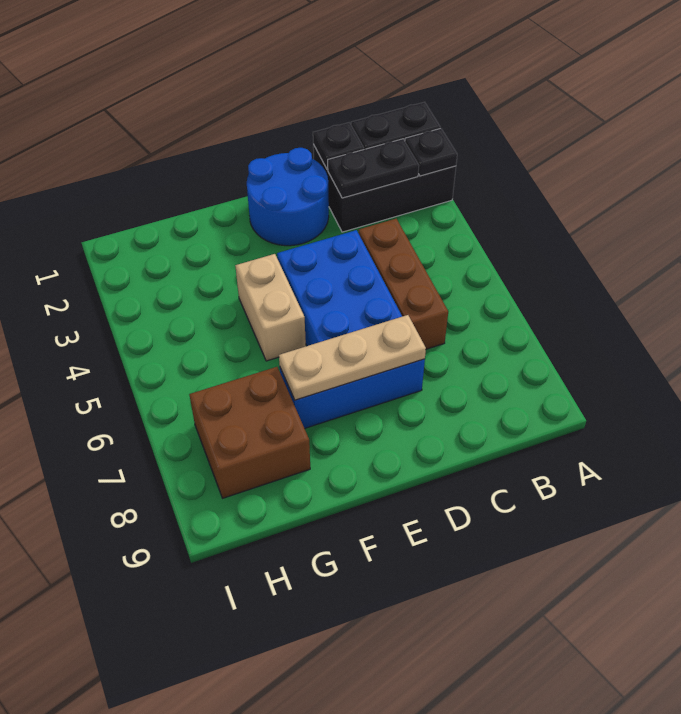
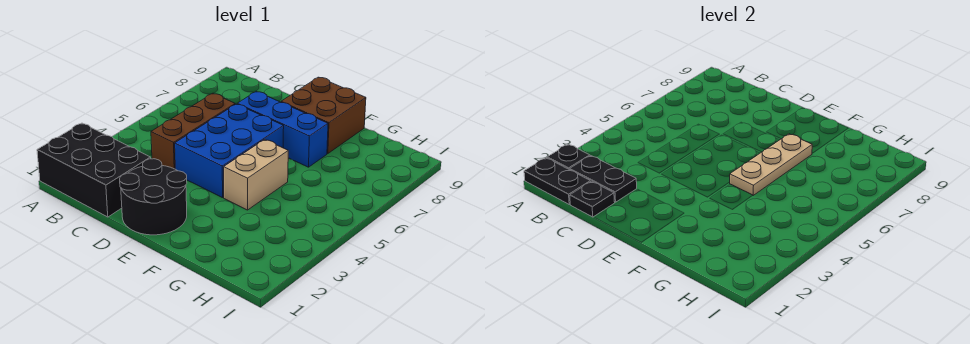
blue round brick D1:E2 level 1 -> black round brick D1:E2 level 1
tan plate D7:F7 level 2 -> tan plate F5:F7 level 2
brown brick G7:H8 level 1 -> brown brick E8:F9 level 1

